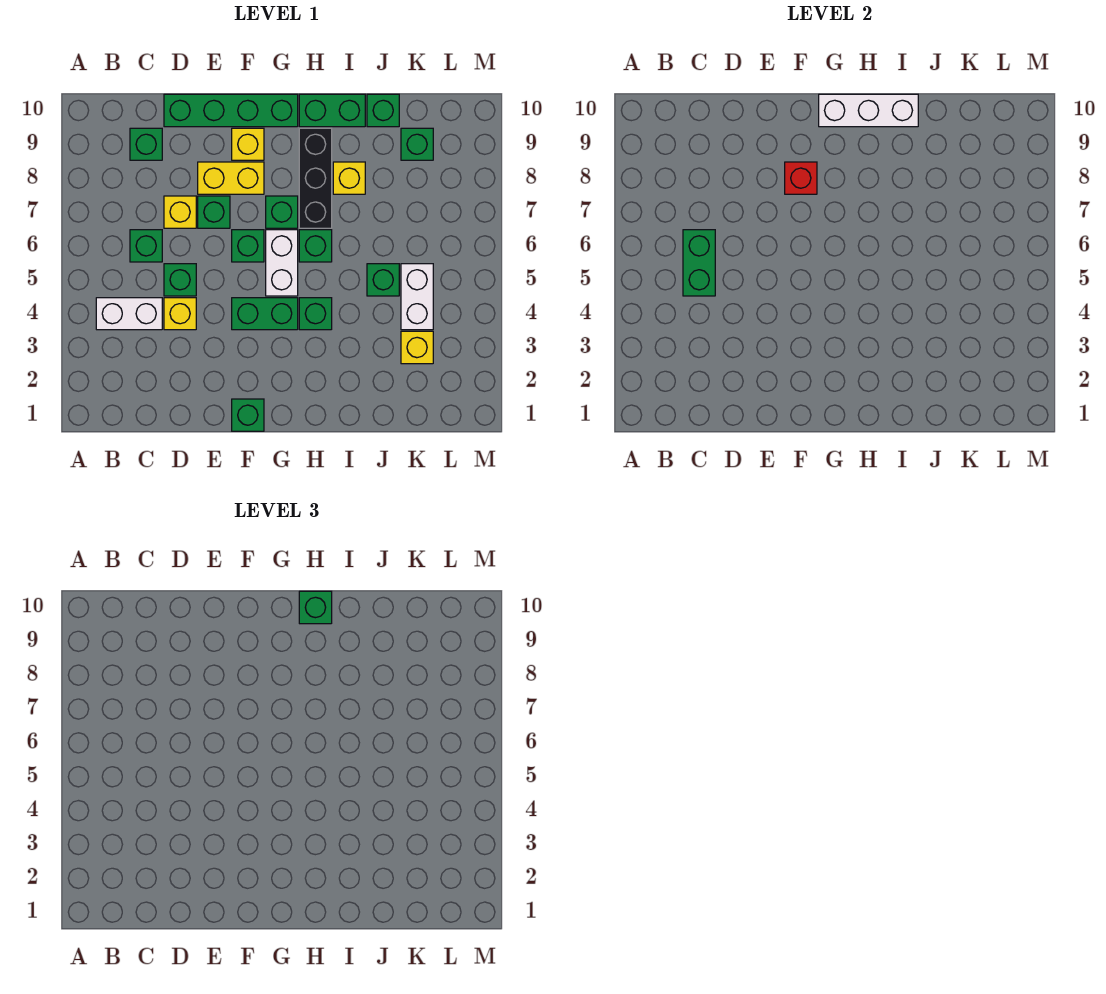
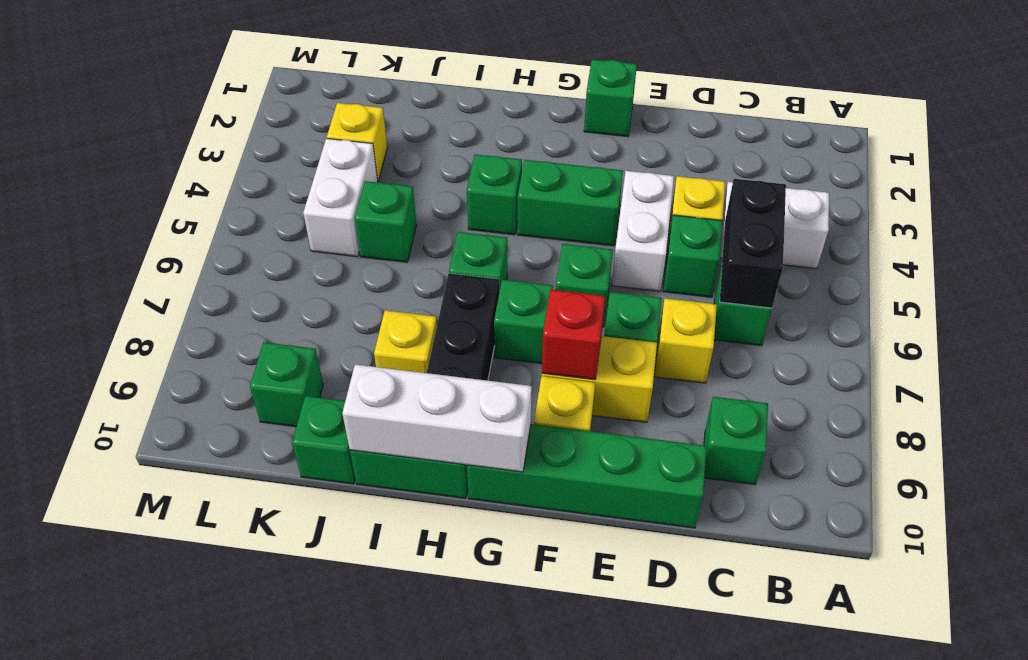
green brick C5:C6 level 2 -> black brick C5:C6 level 2
white brick G5:G6 level 1 -> white brick E4:E5 level 1
green brick H10 level 3 -> none

